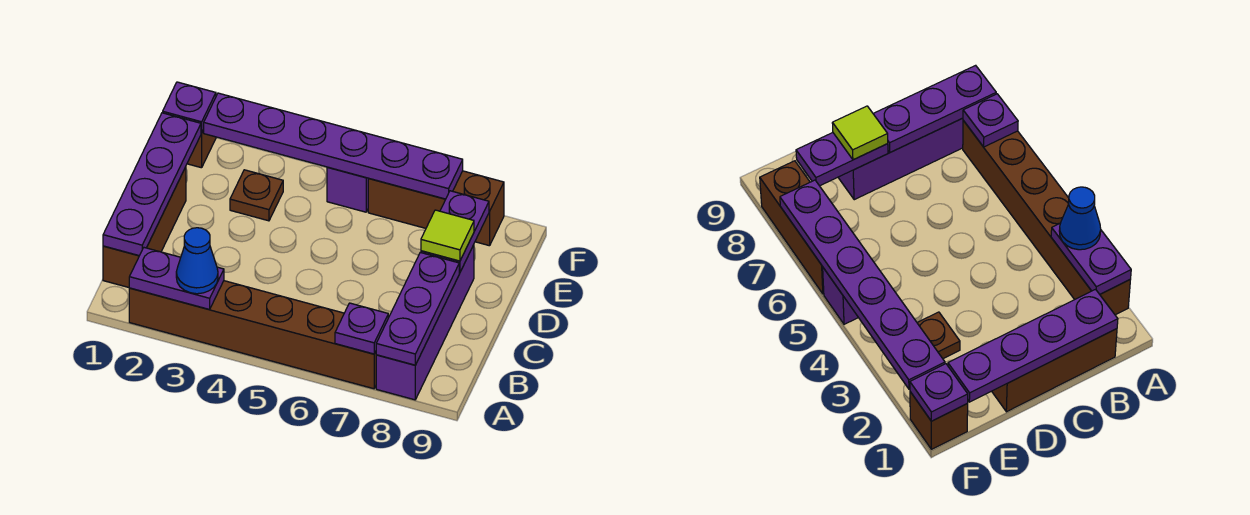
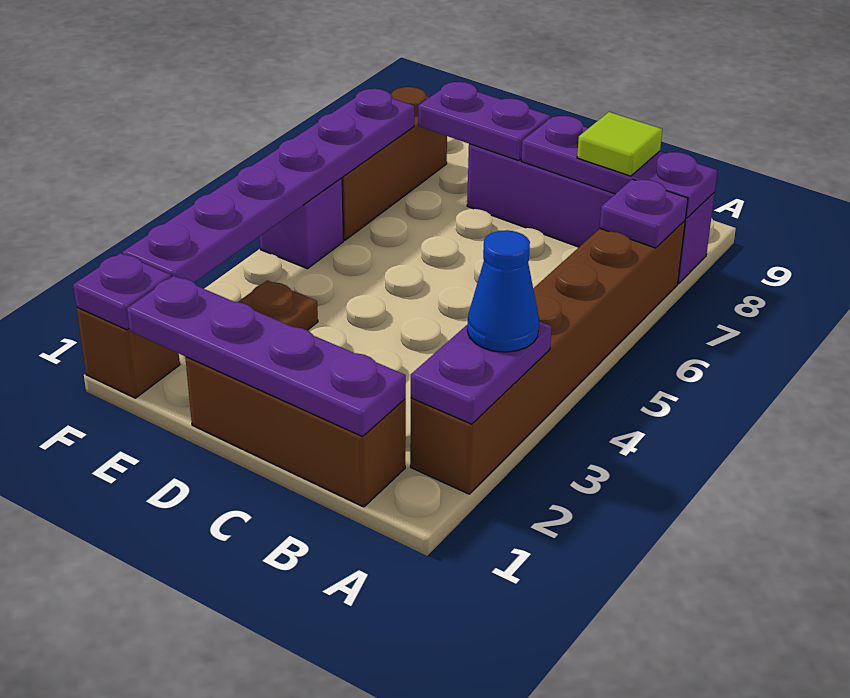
lime tile D8 level 3 -> lime tile B8 level 3

